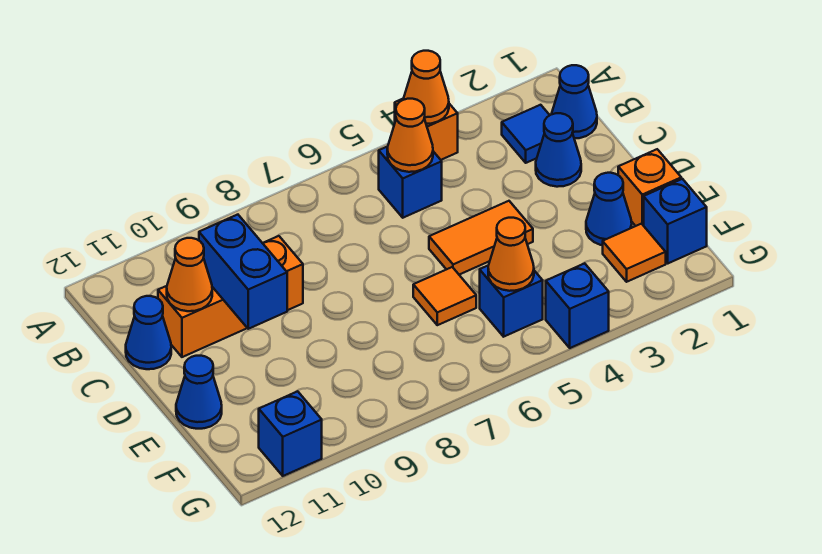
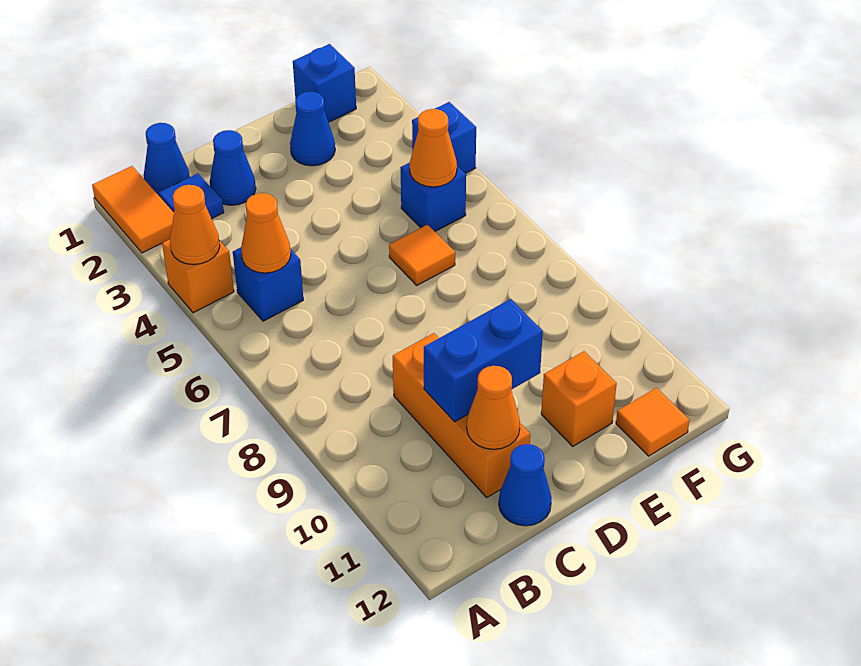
orange tile D4:D5 level 1 -> orange tile A1:A2 level 1
orange brick E1 level 1 -> orange brick E11 level 1
blue cone E12 level 1 -> none
orange tile F2 level 1 -> orange tile F12 level 1
blue brick G11 level 1 -> none

